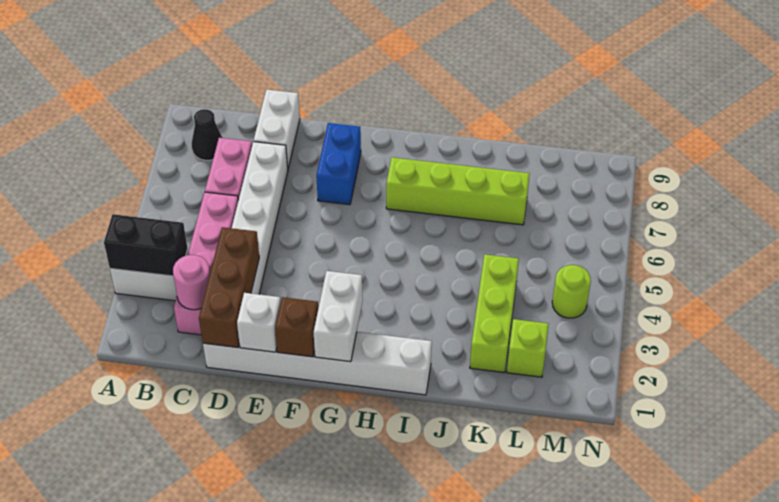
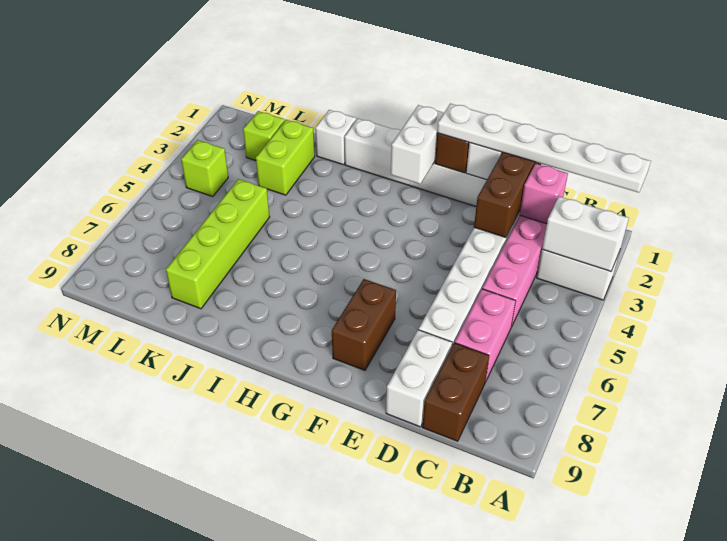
none -> white plate A1:F1 level 3
black brick A3:B3 level 2 -> white brick A3:B3 level 2
black cone B8 level 1 -> none
pink round brick C2 level 2 -> pink brick C2 level 2
none -> brown brick C8:C9 level 1
blue brick F7:F8 level 1 -> brown brick F7:F8 level 1
lime brick H7:K7 level 1 -> lime brick K5:K8 level 1
none -> white brick J1 level 1
lime brick K2:K4 level 1 -> lime brick K2:K3 level 1
lime round brick M4 level 1 -> lime brick M4 level 1

